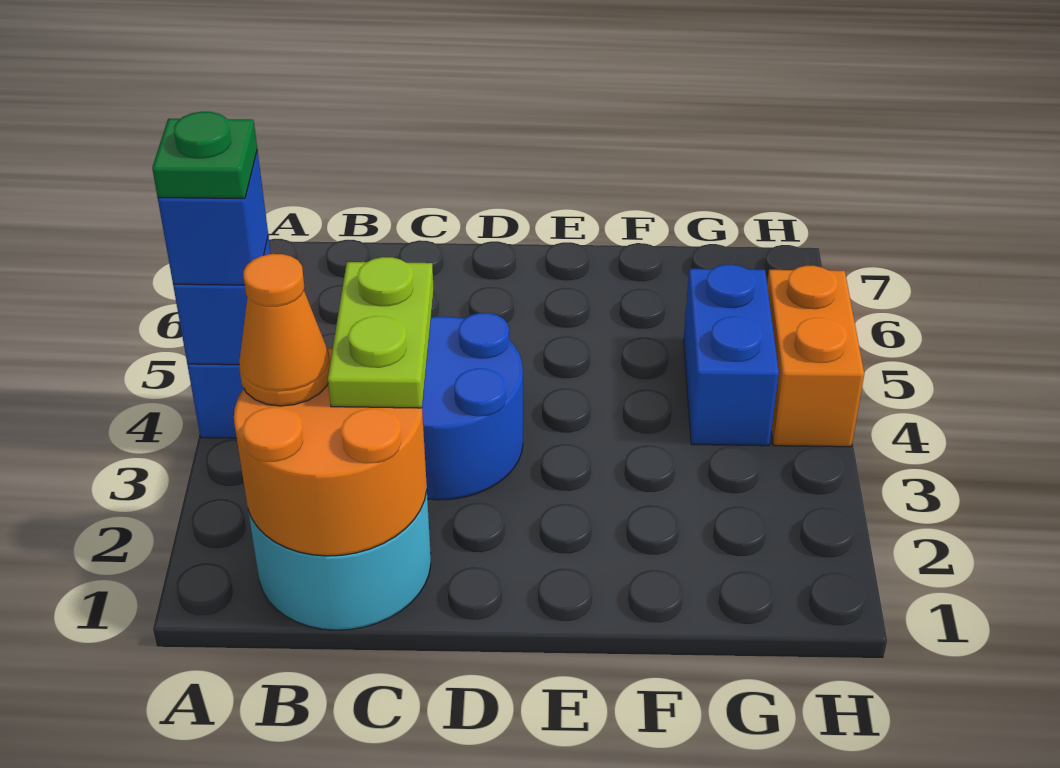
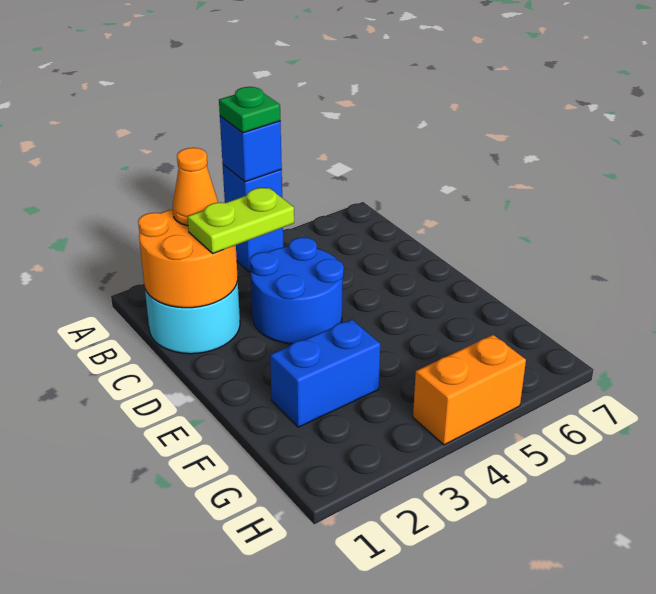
blue brick G4:G5 level 1 -> blue brick F2:F3 level 1

